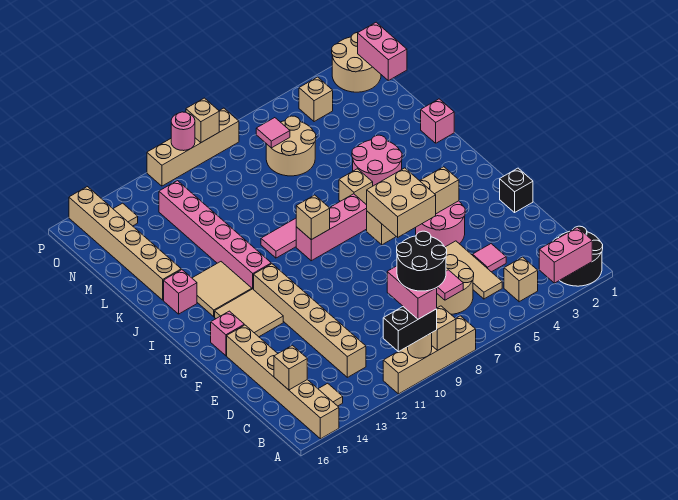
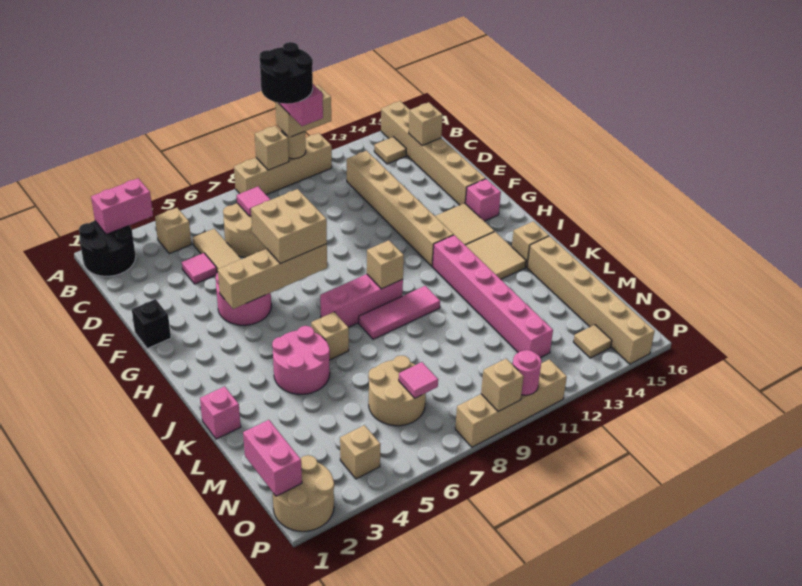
black brick A10:A11 level 3 -> tan brick A10:A11 level 3
pink brick J15 level 1 -> tan brick J15 level 1

